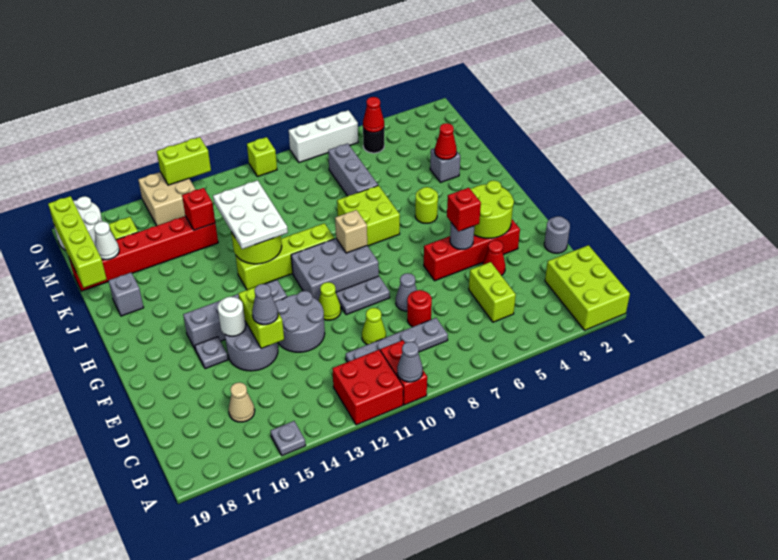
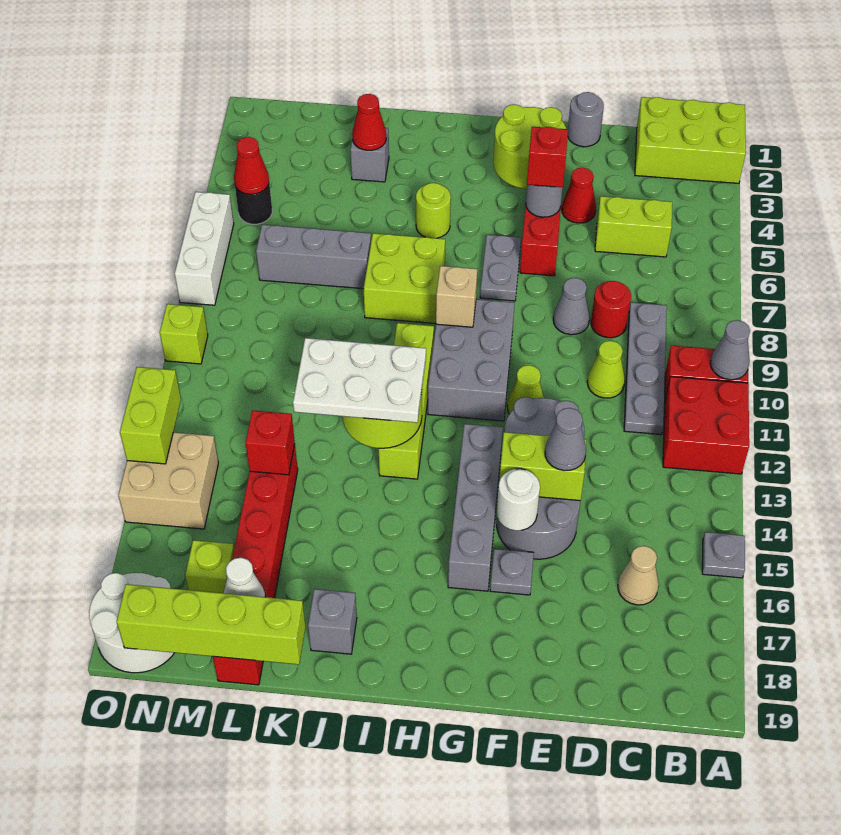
grey plate F9:F10 level 1 -> grey plate G6:G7 level 1

